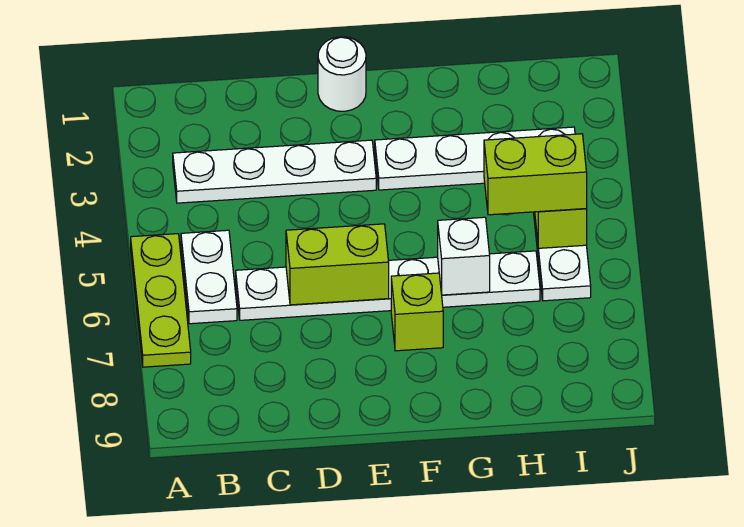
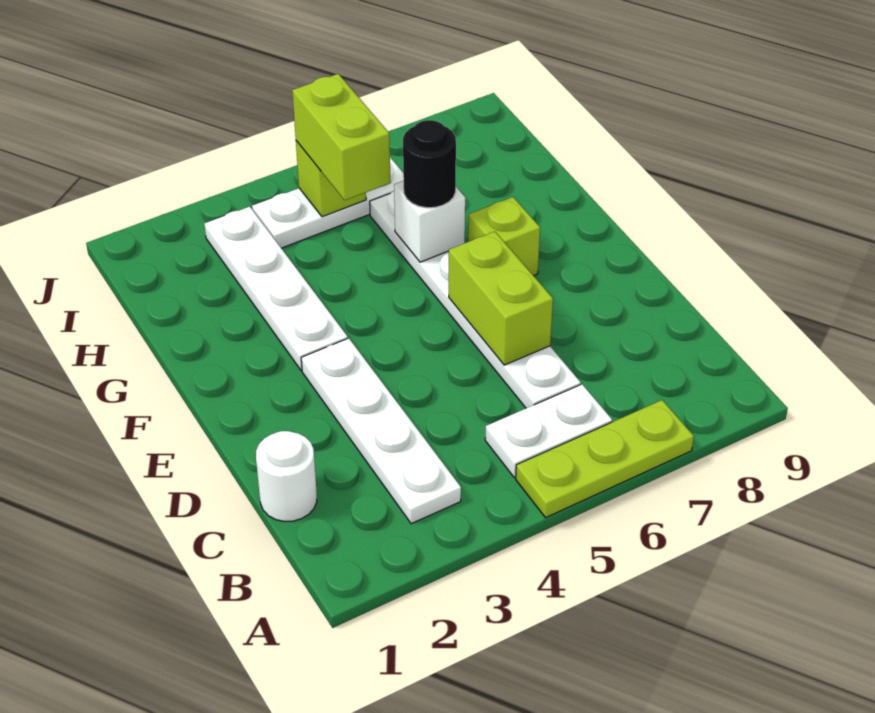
white round brick E1 level 1 -> white round brick C1 level 1
none -> black round brick G6 level 3

